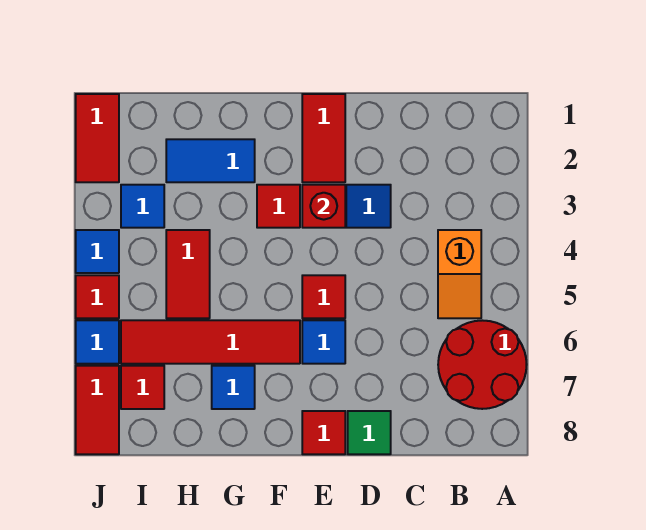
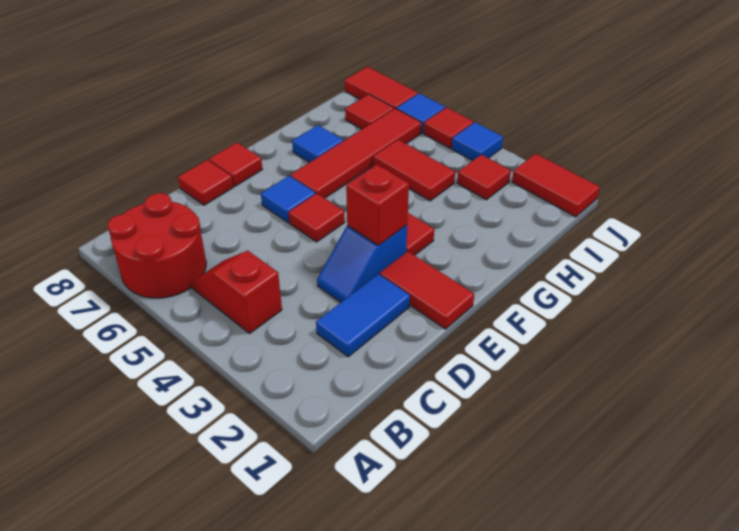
orange slope B4:B5 level 1 top 4 -> red slope B4:B5 level 1 top 4
green tile D8 level 1 -> red tile D8 level 1
blue tile G2:H2 level 1 -> blue tile C2:D2 level 1
blue tile I3 level 1 -> red tile I3 level 1

